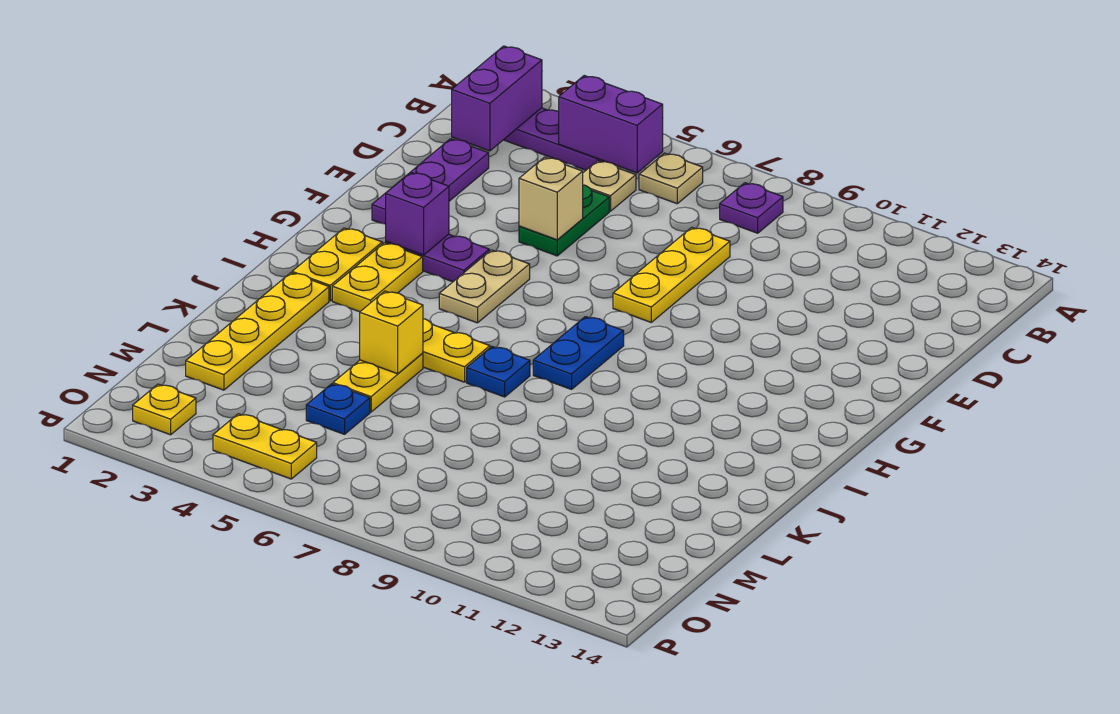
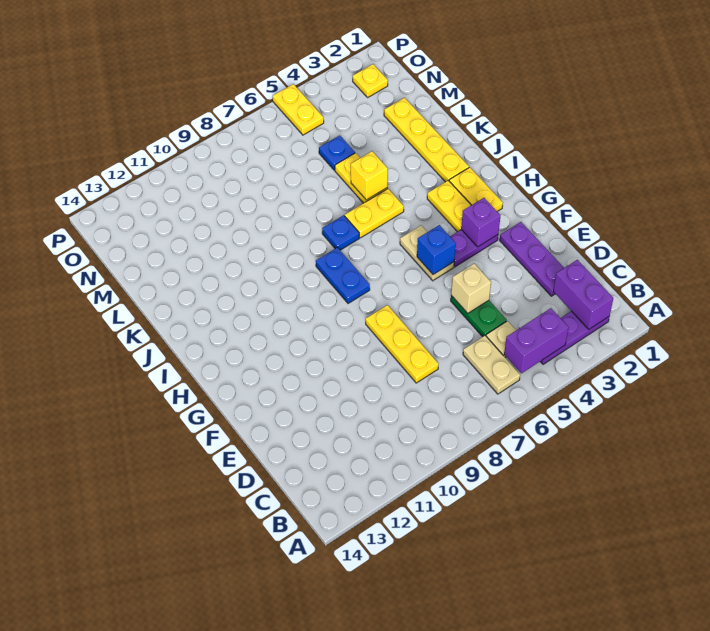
tan plate B6 level 1 -> tan plate B6:C6 level 1
purple plate B8 level 1 -> none
none -> blue brick G5 level 2
yellow plate O4:O5 level 1 -> yellow plate O5:P5 level 1

